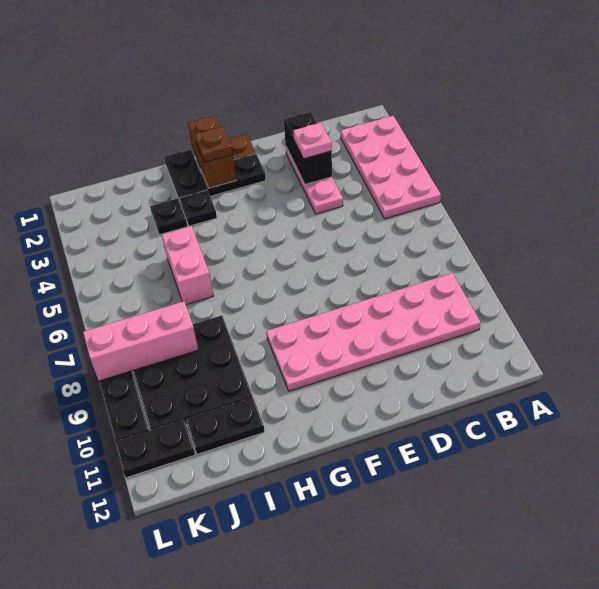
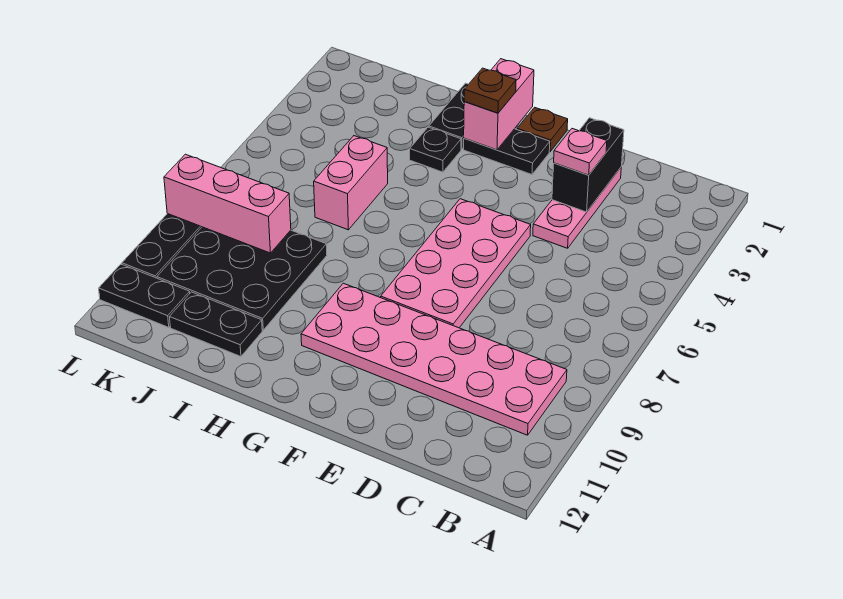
pink plate A2:B5 level 1 -> pink plate E5:F8 level 1
brown brick G1:G2 level 2 -> pink brick G1:G2 level 2
black plate I3 level 1 -> none

